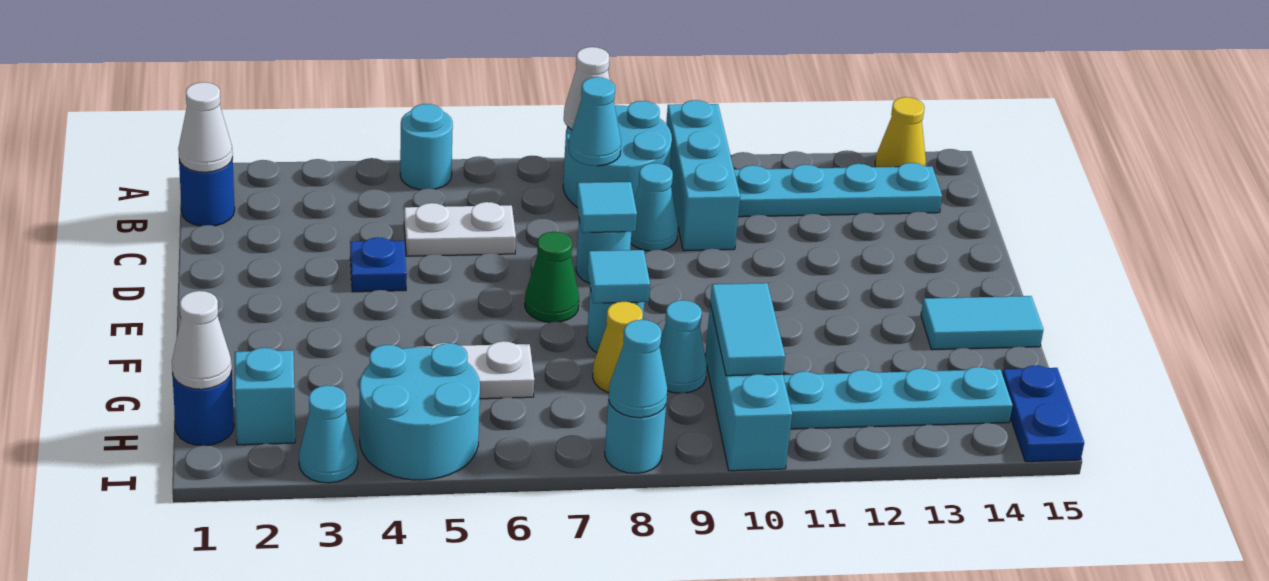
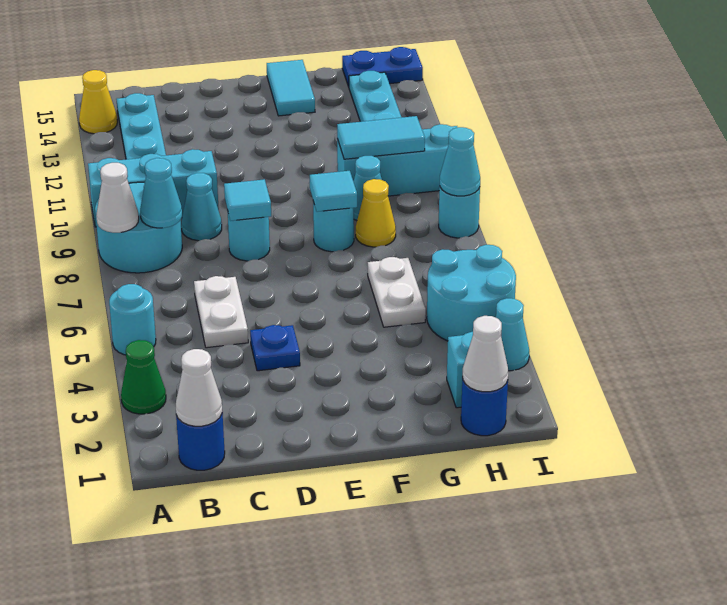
green cone E7 level 1 -> green cone A3 level 1

